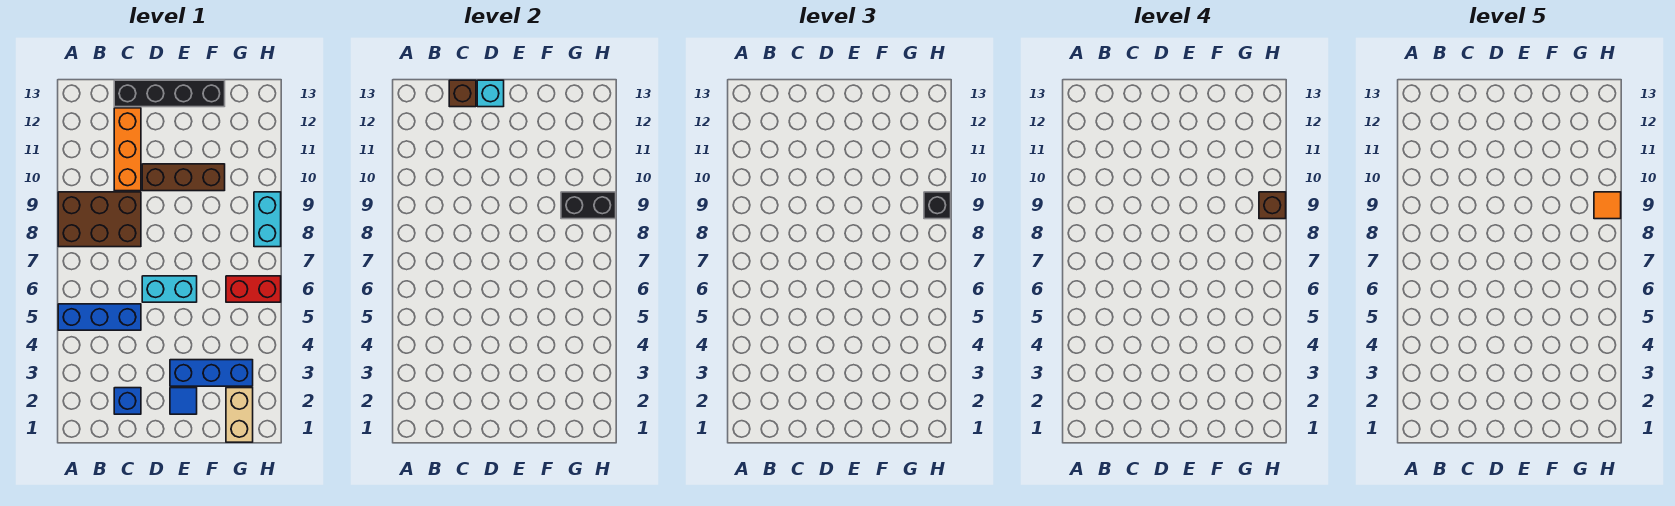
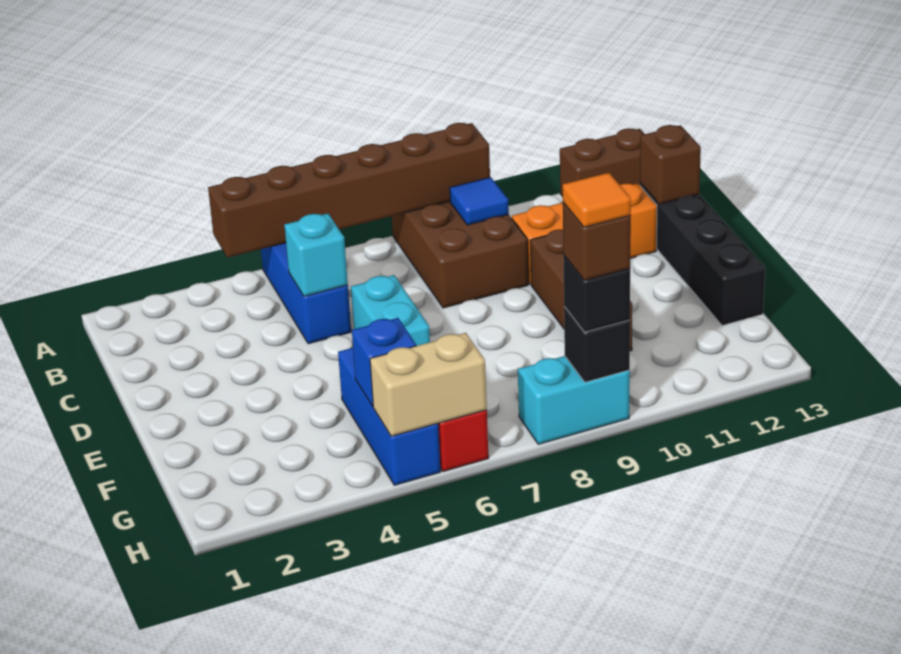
none -> brown brick A4:A9 level 2
none -> brown brick A12:A13 level 1
blue brick C2 level 1 -> blue brick G5 level 2
cyan brick D13 level 2 -> cyan brick C5 level 2
blue tile E2 level 1 -> blue tile B9 level 2
blue brick E3:G3 level 1 -> blue brick F5:H5 level 1
tan brick G1:G2 level 1 -> tan brick H5:H6 level 2
black brick G9:H9 level 2 -> black brick H9 level 2

